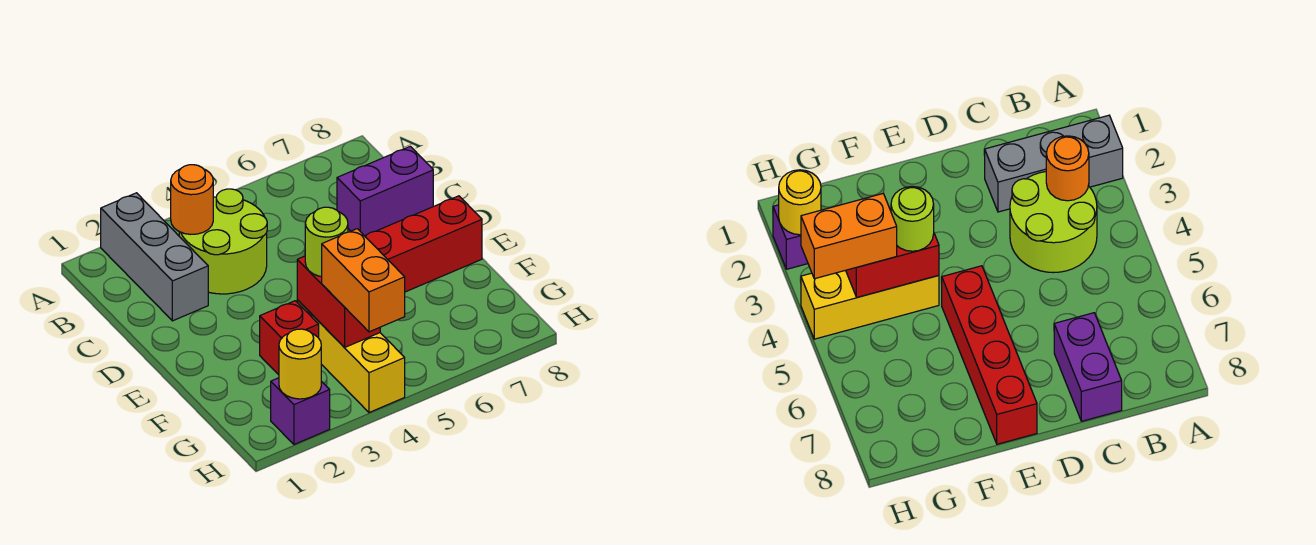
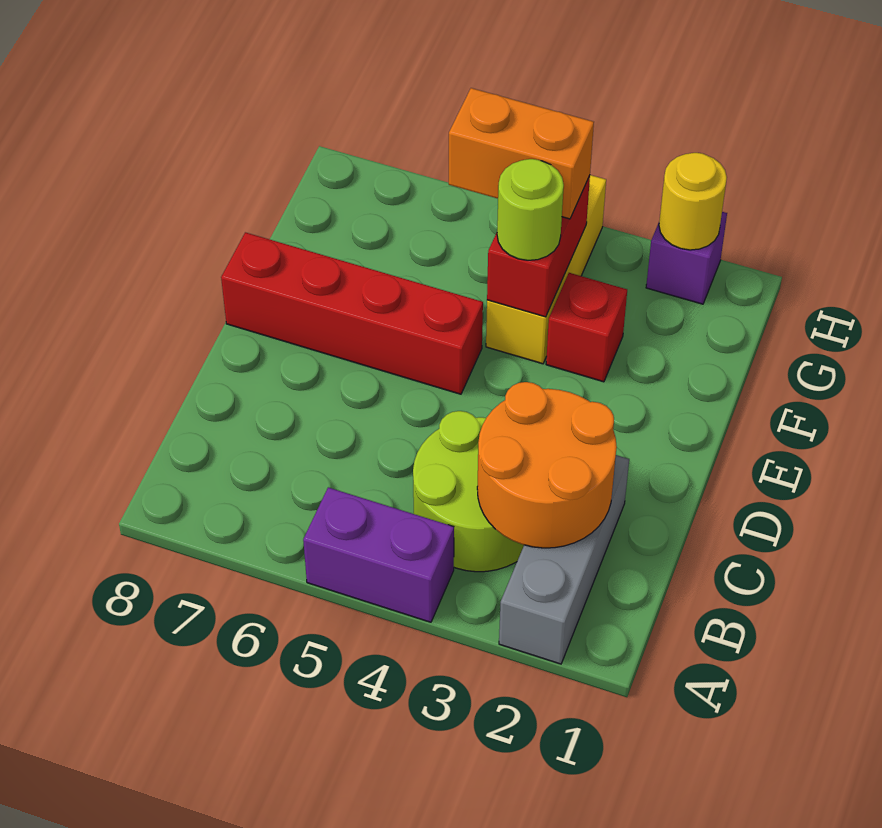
orange round brick B3 level 2 -> orange round brick B2:C3 level 2
purple brick C7:C8 level 1 -> purple brick A4:A5 level 1
orange brick G4:H4 level 3 -> orange brick G4:G5 level 3

